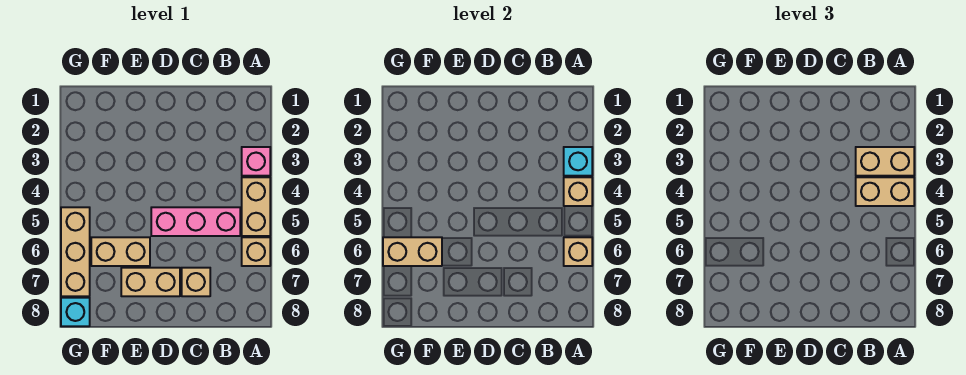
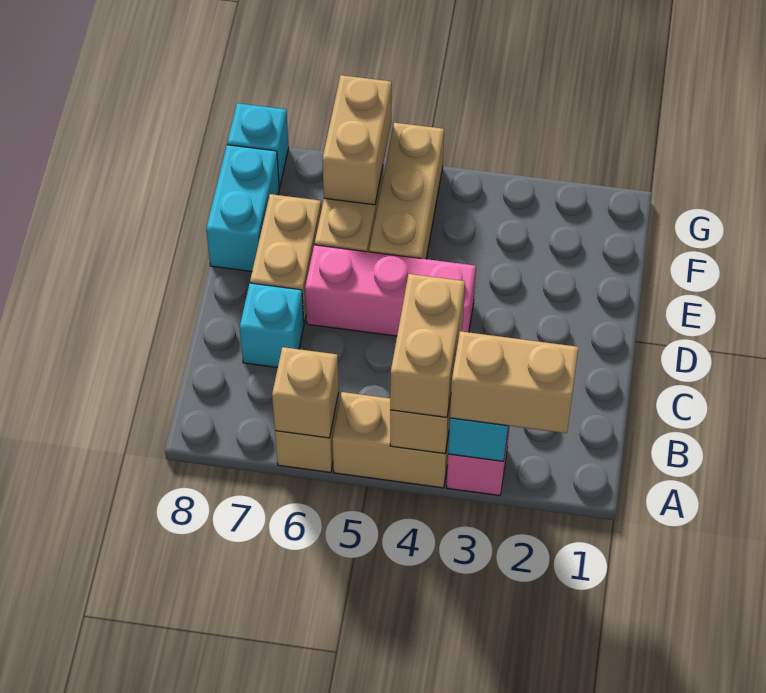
tan brick A3:B3 level 3 -> tan brick A2:A3 level 3
pink brick B5:D5 level 1 -> pink brick D4:D6 level 1
tan brick C7 level 1 -> cyan brick C7 level 1
none -> cyan brick E8:F8 level 1
tan brick G5:G7 level 1 -> tan brick E5:G5 level 1

